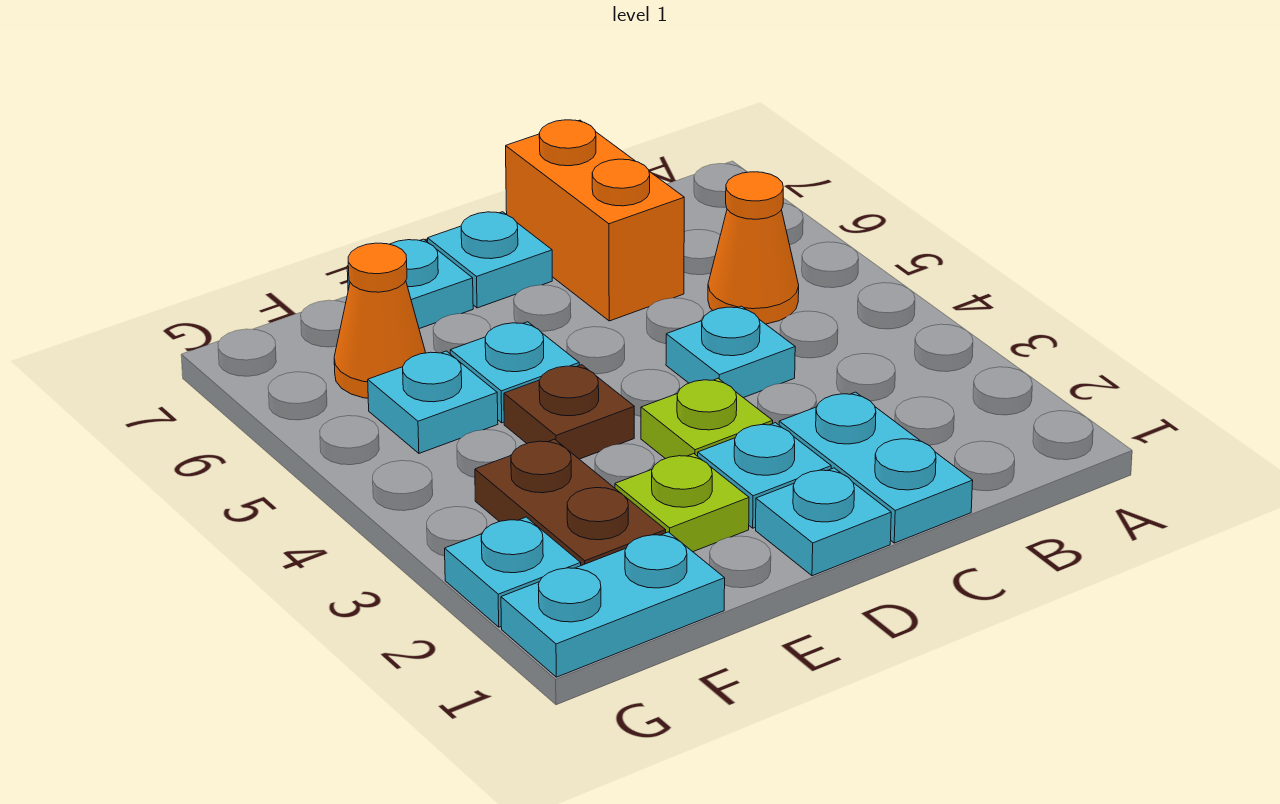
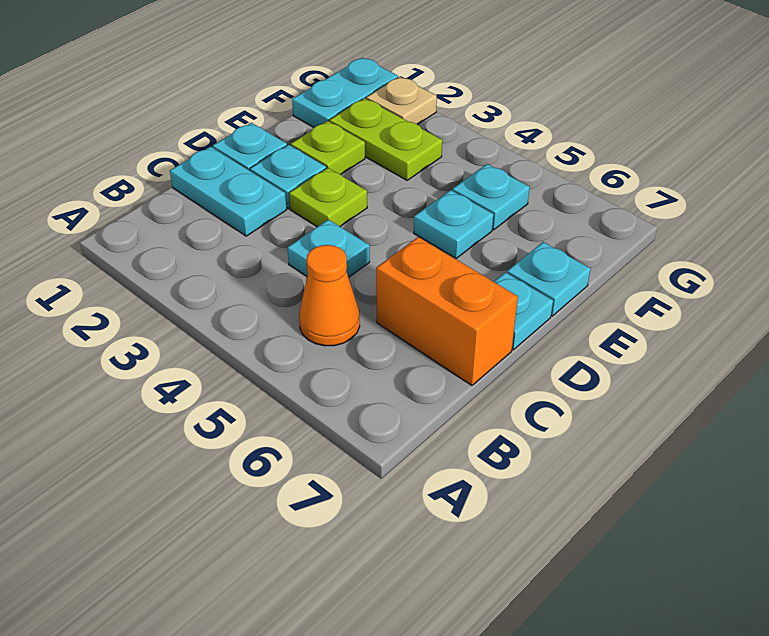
brown plate E4 level 1 -> none
brown plate F2:F3 level 1 -> lime plate F2:F3 level 1
orange cone F6 level 1 -> none
cyan plate G2 level 1 -> tan plate G2 level 1

